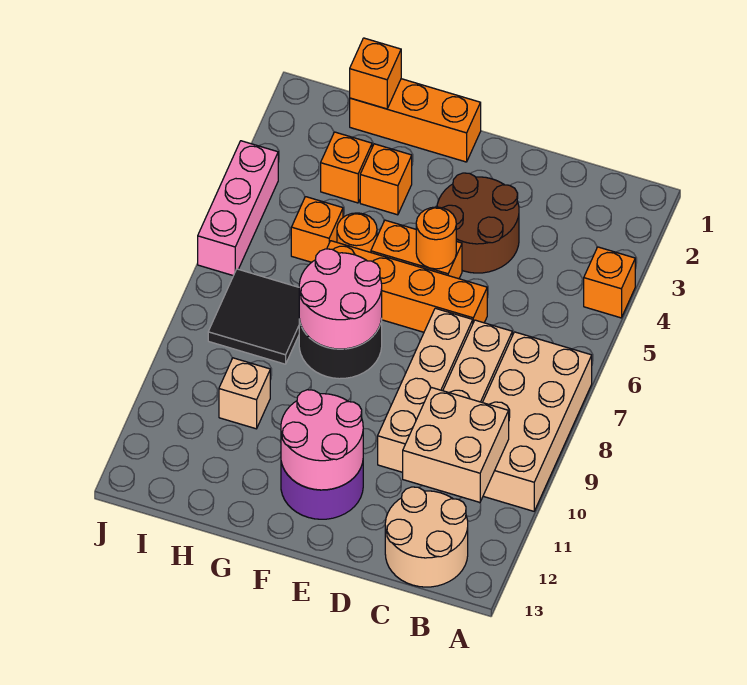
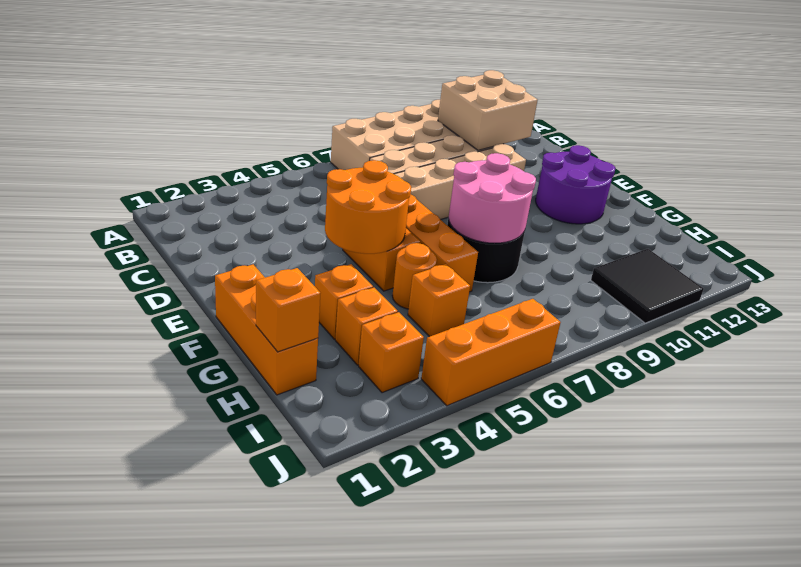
orange brick A4 level 1 -> orange brick I3 level 1
tan round brick B12:C13 level 1 -> none
brown round brick D3:E4 level 1 -> none
orange round brick E5 level 2 -> orange round brick E4:F5 level 2
pink round brick E11:F12 level 2 -> none
black tile H7:I8 level 1 -> black tile I10:J11 level 1
tan brick H10 level 1 -> none
pink brick J4:J6 level 1 -> orange brick J4:J6 level 1

